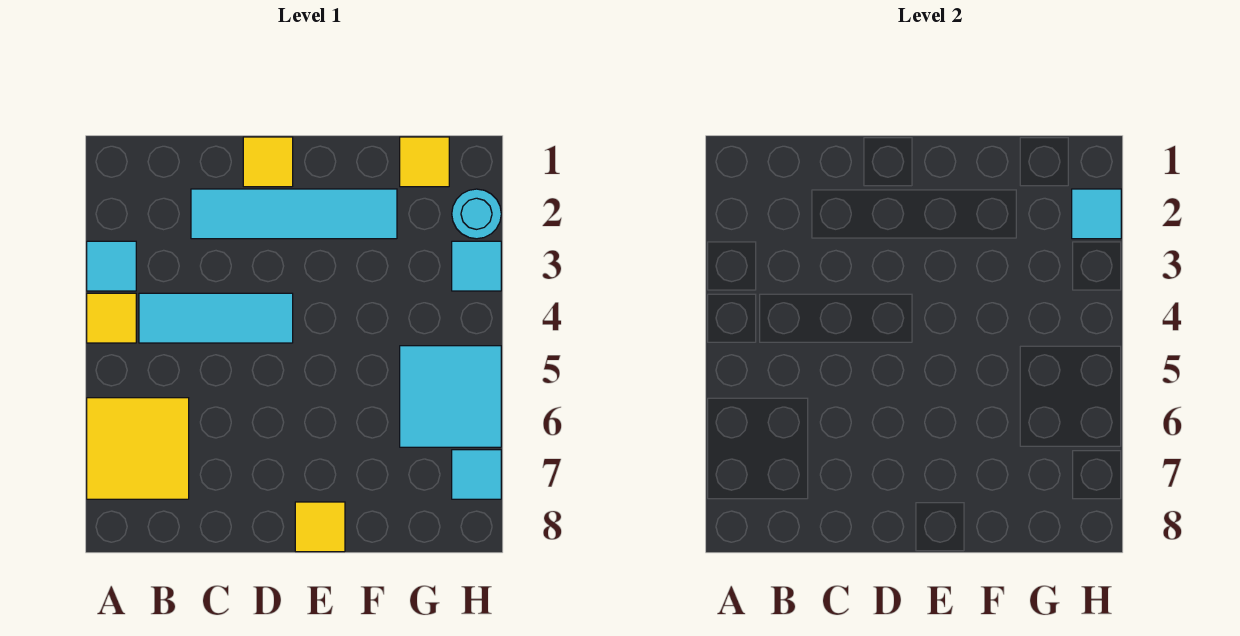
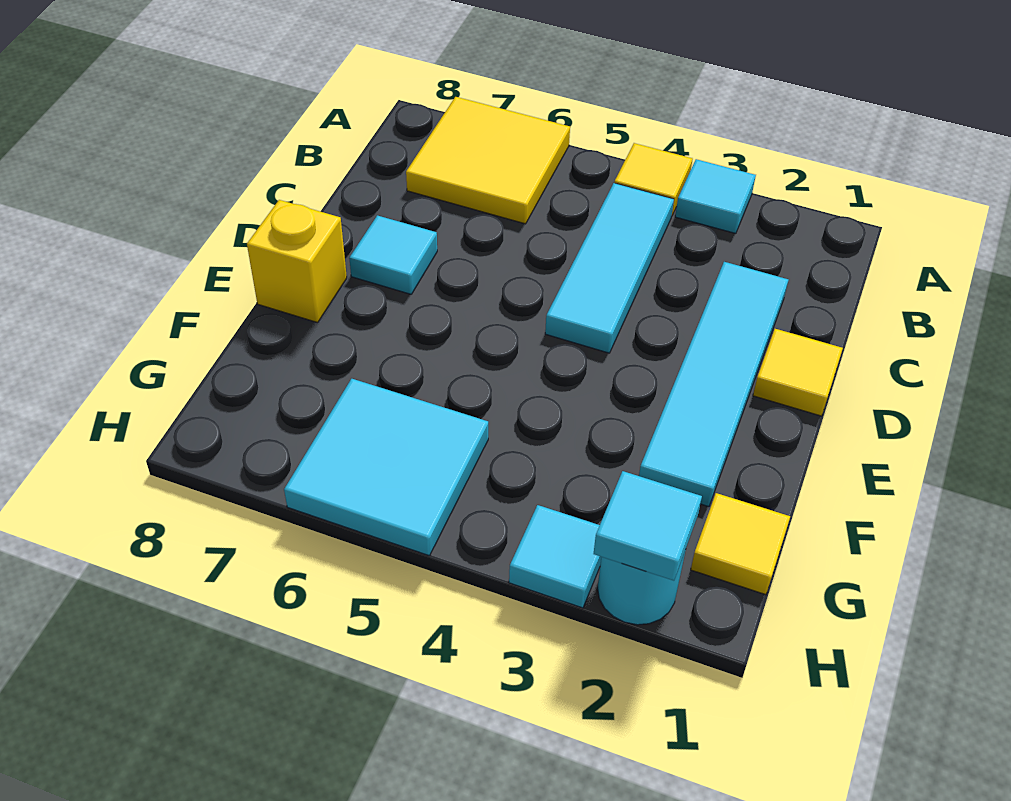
yellow tile E8 level 1 -> yellow brick E8 level 1
cyan tile H7 level 1 -> cyan tile D7 level 1

